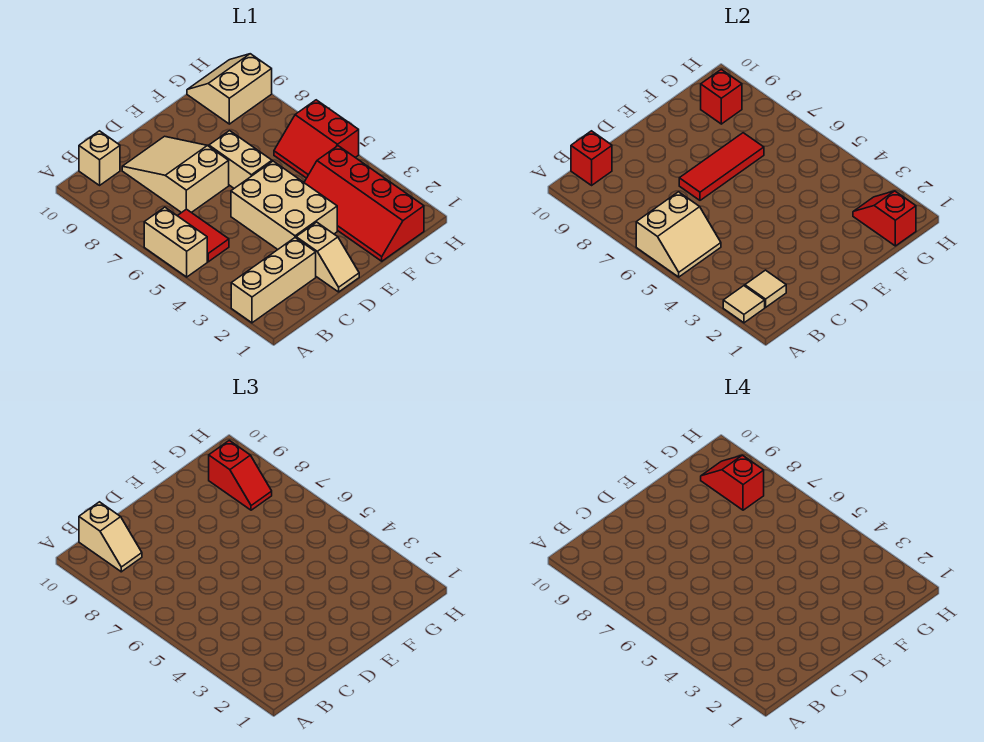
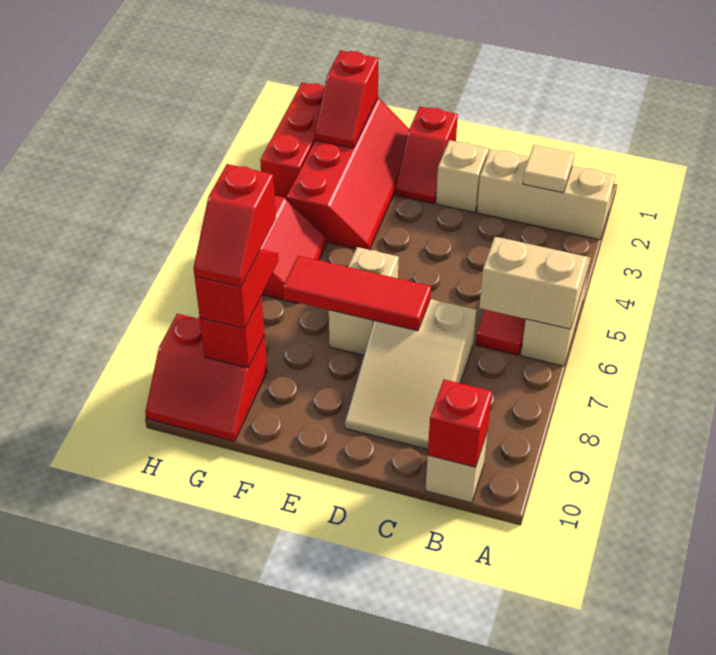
tan tile A2 level 2 -> none
tan slope B9:B10 level 3 top 10 -> none
tan brick D3:E5 level 1 -> none
none -> red slope E1:E2 level 1 top 1
tan slope G9:H10 level 1 top 9 -> red slope G9:H10 level 1 top 9
none -> red brick H1:H3 level 1

